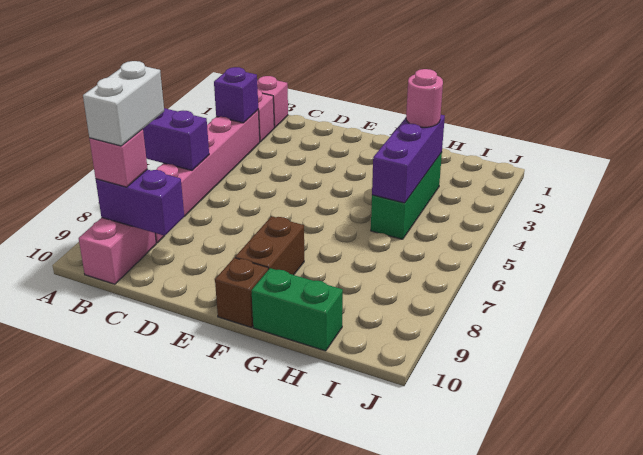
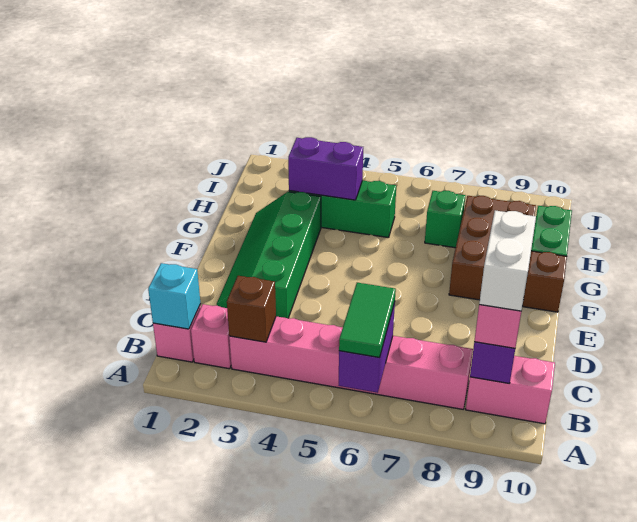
none -> green tile A6:B6 level 3
none -> cyan brick B1 level 2
purple brick B3 level 2 -> brown brick B3 level 2
white brick B8:B9 level 4 -> white brick B9:C9 level 4
none -> green slope D2:G3 level 1 top 3
brown brick F8:F9 level 1 -> brown brick F8:H9 level 1
purple brick H3:H5 level 2 -> purple brick H3:H4 level 2
pink round brick H3 level 3 -> none
none -> green brick H7 level 1

